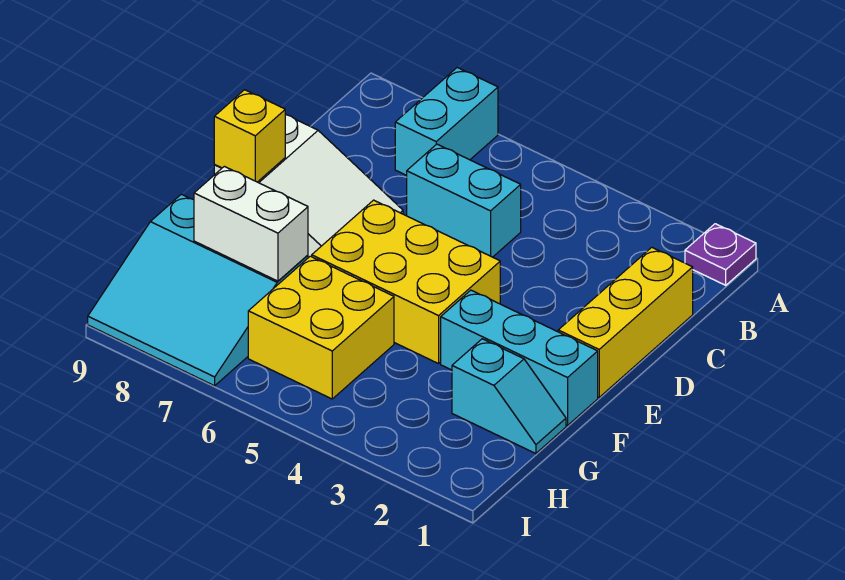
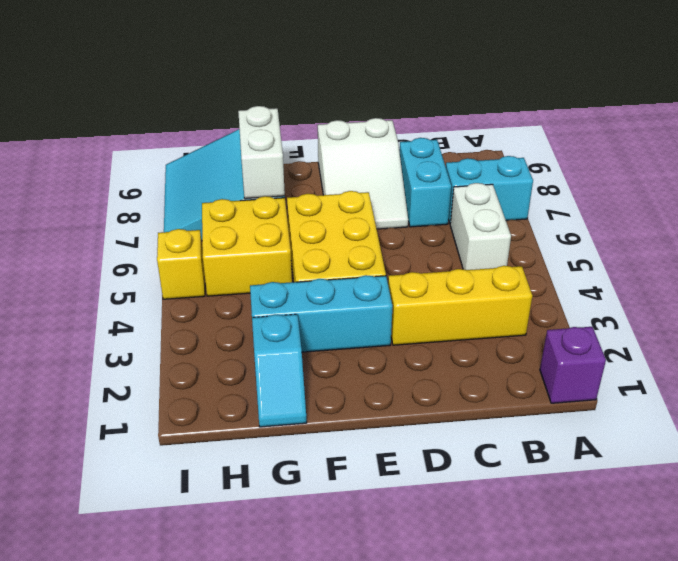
purple plate A1 level 1 -> purple brick A1 level 1
none -> white brick B5:B6 level 1
yellow brick C1:E1 level 1 -> yellow brick B3:D3 level 1
cyan brick C5:C6 level 1 -> cyan brick C7:C8 level 1
yellow brick E9 level 2 -> yellow brick I5 level 1
cyan brick F1:F3 level 1 -> cyan brick E3:G3 level 1

